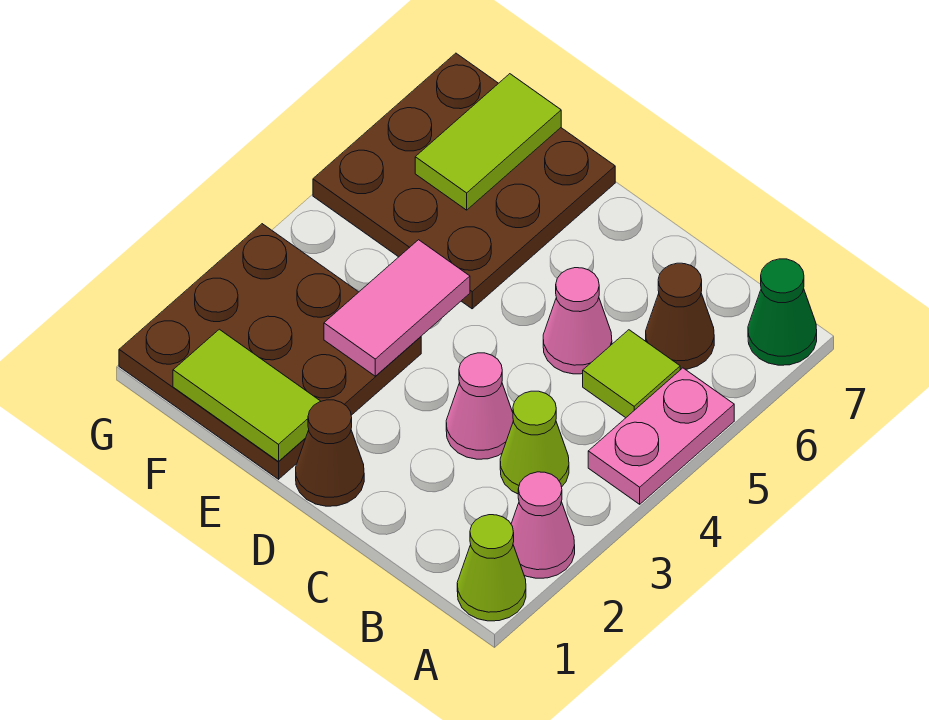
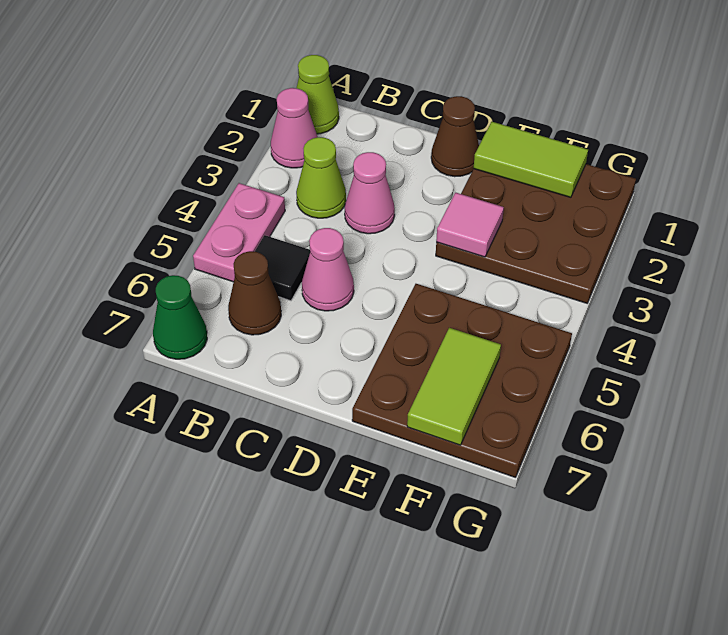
lime tile B5 level 1 -> black tile B5 level 1
pink tile E3:E4 level 2 -> pink tile E3 level 2

